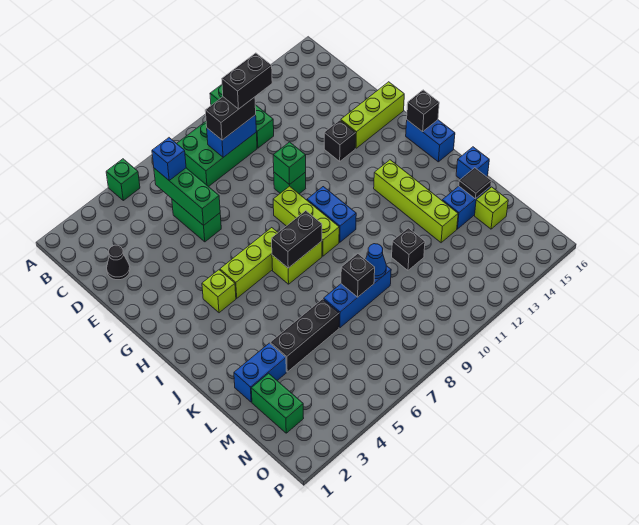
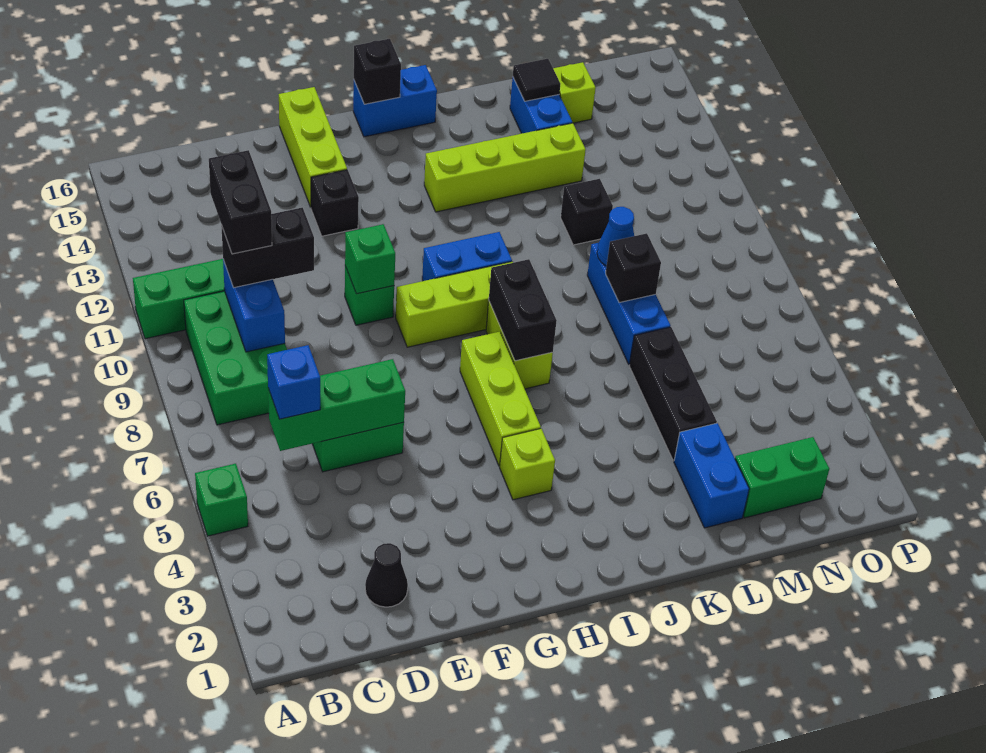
black brick C9:C10 level 3 -> black brick C10:D10 level 3
blue brick K16 level 1 -> none

